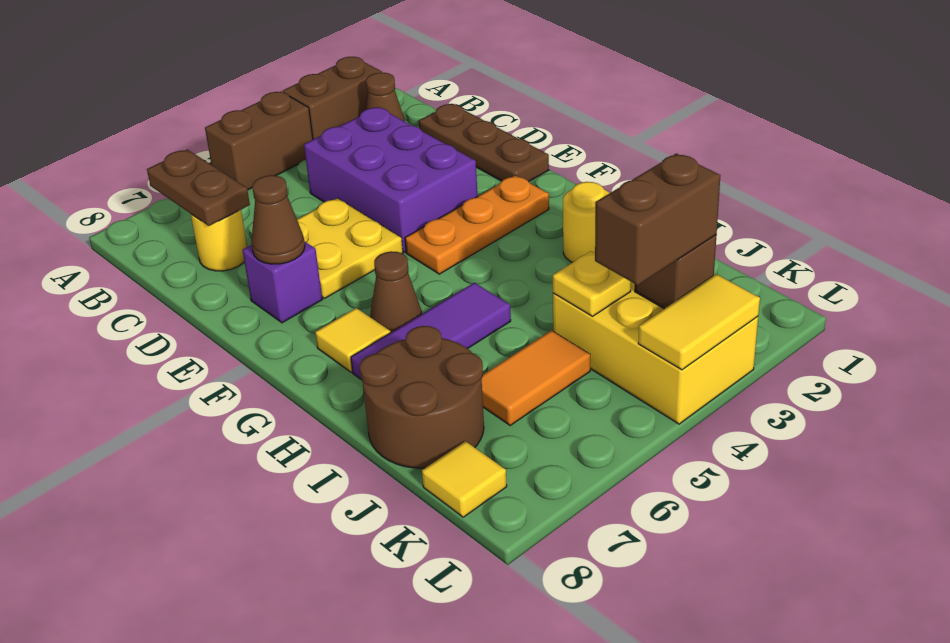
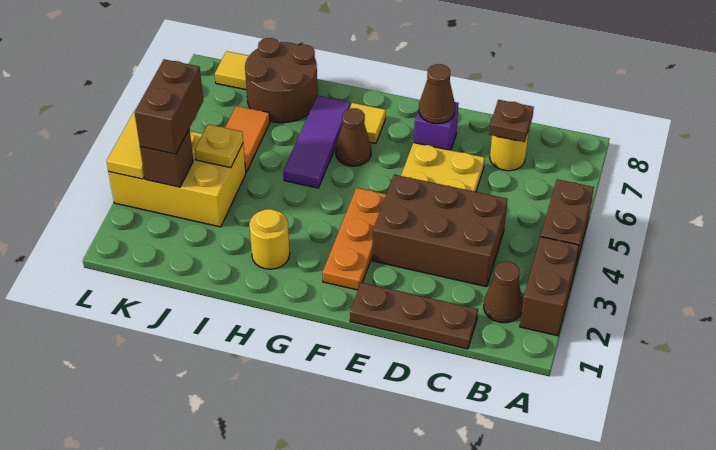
brown plate B7:C7 level 2 -> brown plate C7 level 2
purple brick C3:E4 level 1 -> brown brick C3:E4 level 1

